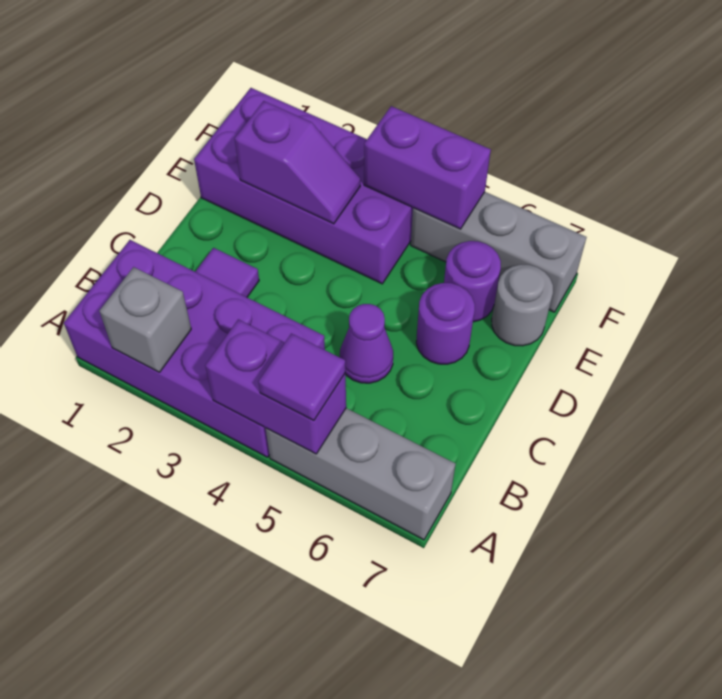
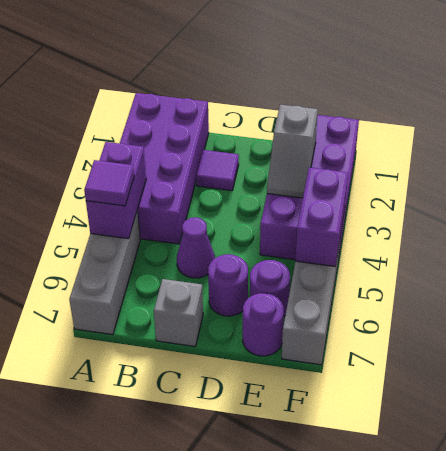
grey brick A2 level 2 -> grey brick C7 level 1
purple slope E2:E3 level 2 top 2 -> grey slope E2:E3 level 2 top 2
grey round brick E7 level 1 -> purple round brick E7 level 1

